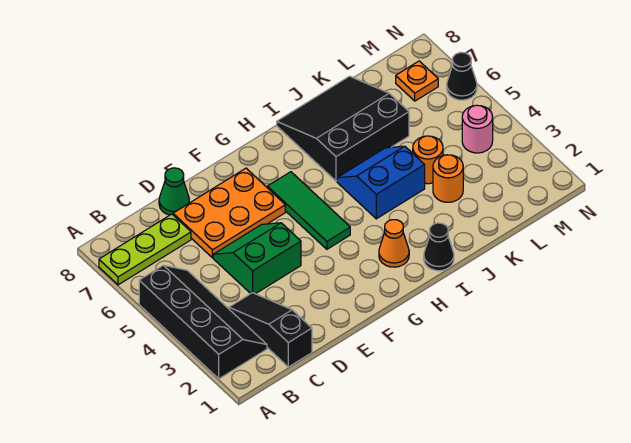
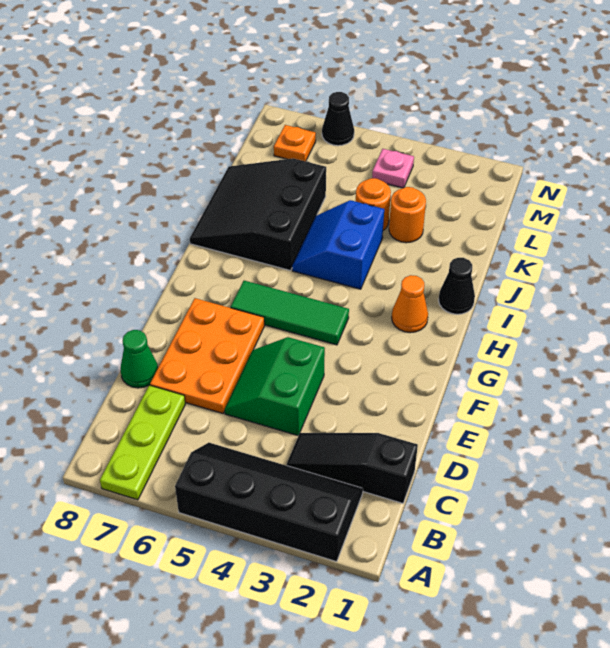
pink round brick M4 level 1 -> pink plate M4 level 1

